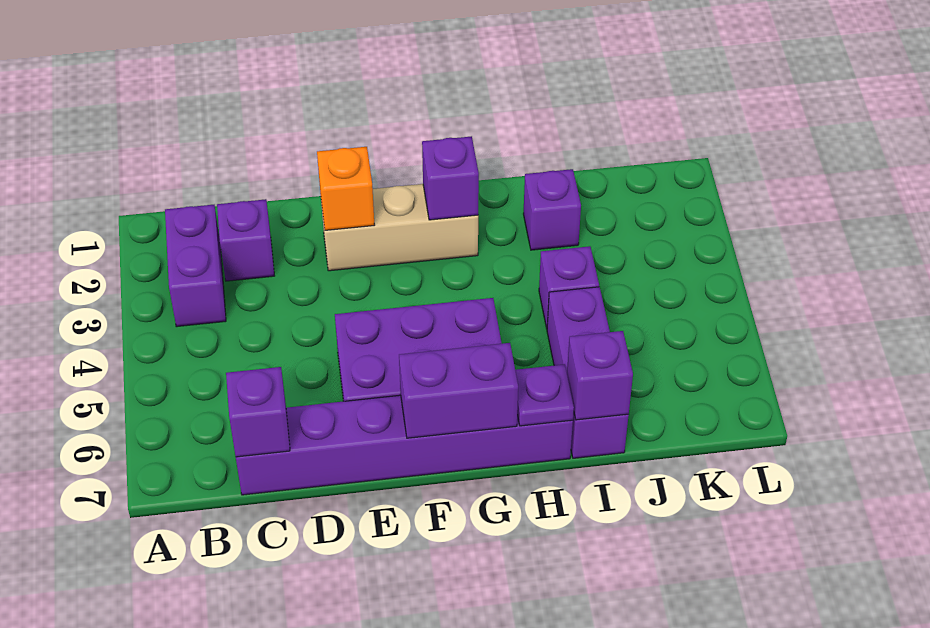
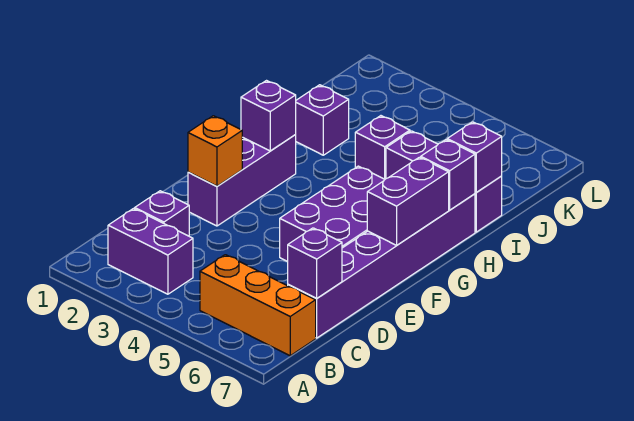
none -> orange brick B5:B7 level 1
tan brick E2:G2 level 1 -> purple brick E2:G2 level 1
purple plate H7 level 2 -> purple brick H7 level 2

